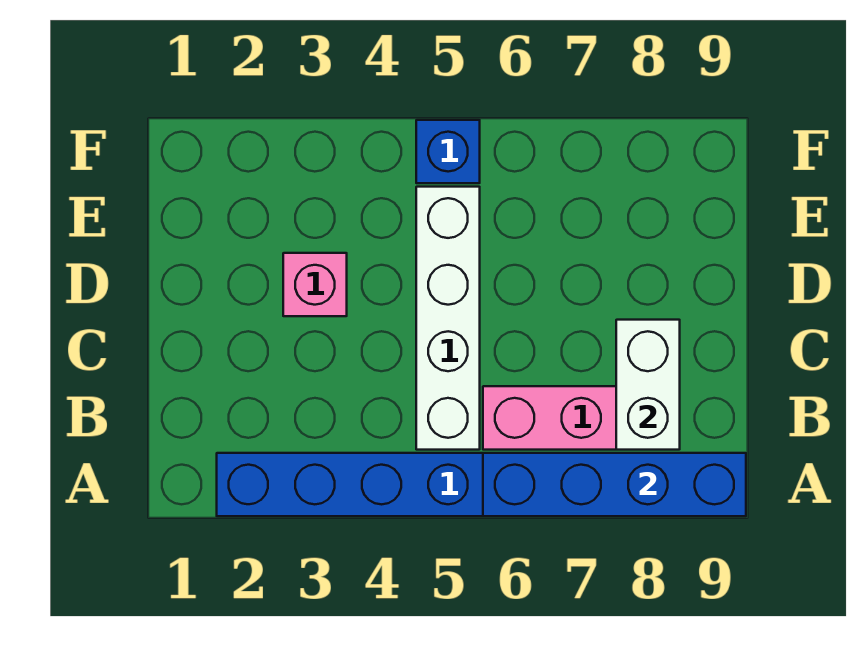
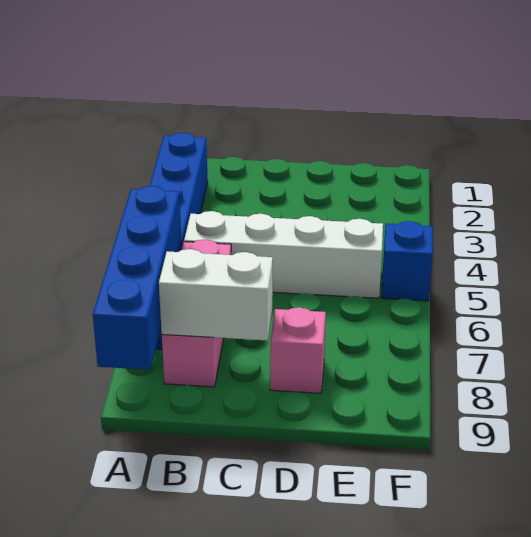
pink brick D3 level 1 -> pink brick D8 level 1

